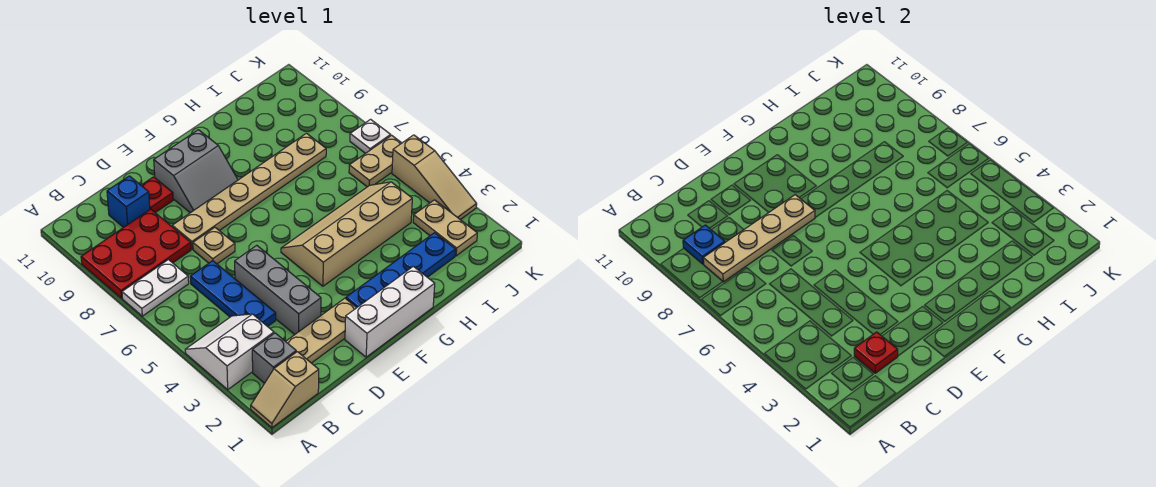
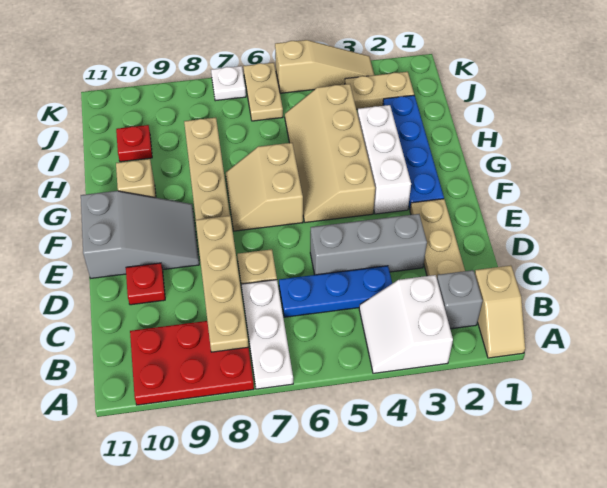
white plate A7:B7 level 1 -> white plate A7:C7 level 1
red plate A8:C9 level 1 -> red plate A8:B10 level 1
blue plate B9 level 2 -> none
red plate C2 level 2 -> red plate I10 level 1
blue brick C10 level 1 -> none
white brick E1:G1 level 1 -> white brick F3:H3 level 1
grey slope E9:F10 level 1 top 10 -> grey slope E9:F11 level 1 top 11
none -> tan slope F6:G7 level 1 top 6
none -> tan brick G10 level 1

